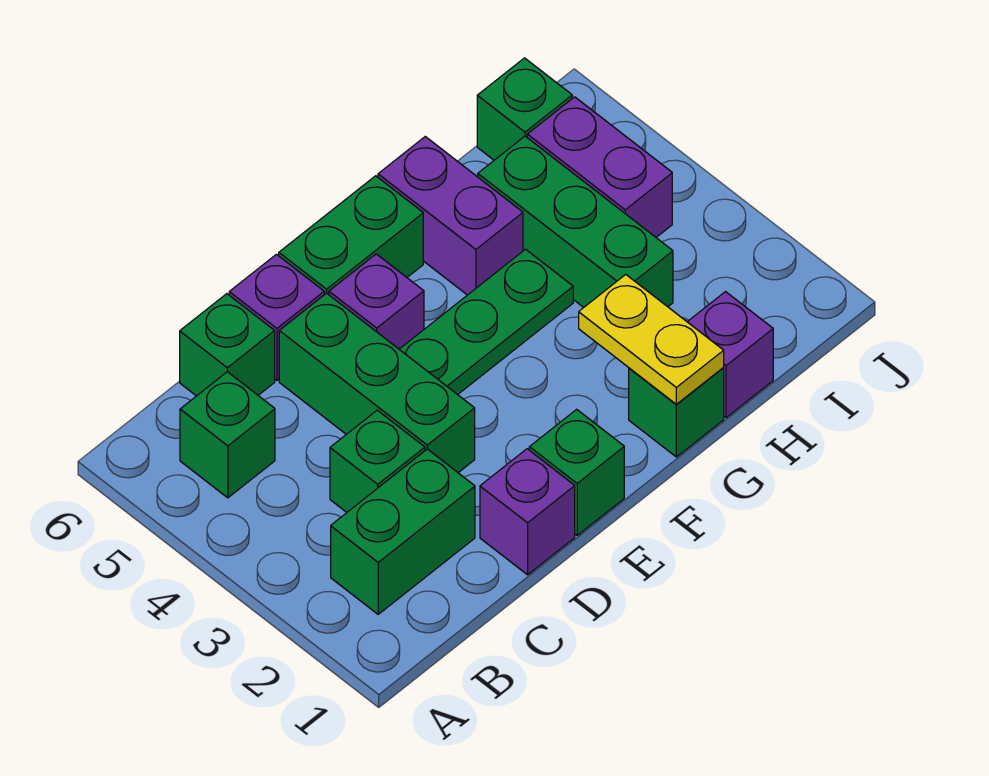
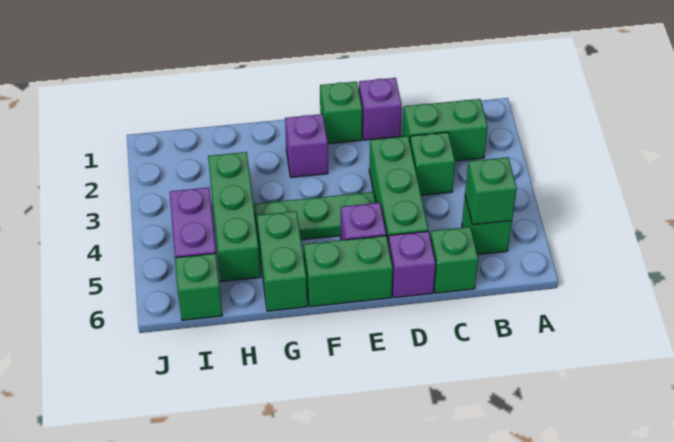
green brick G1 level 1 -> green brick B5 level 2
yellow plate G1:G2 level 2 -> none
purple brick G5:G6 level 1 -> green brick G5:G6 level 1
purple brick H1 level 1 -> purple brick F2 level 1

